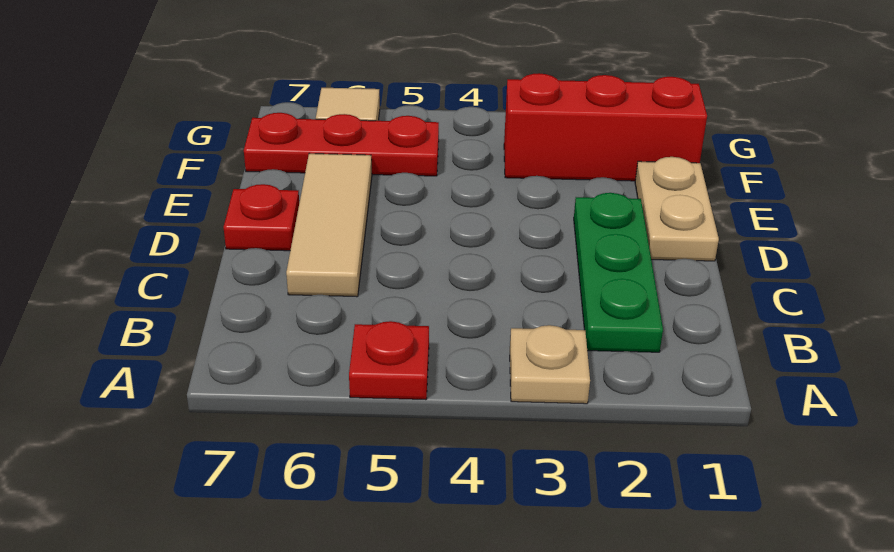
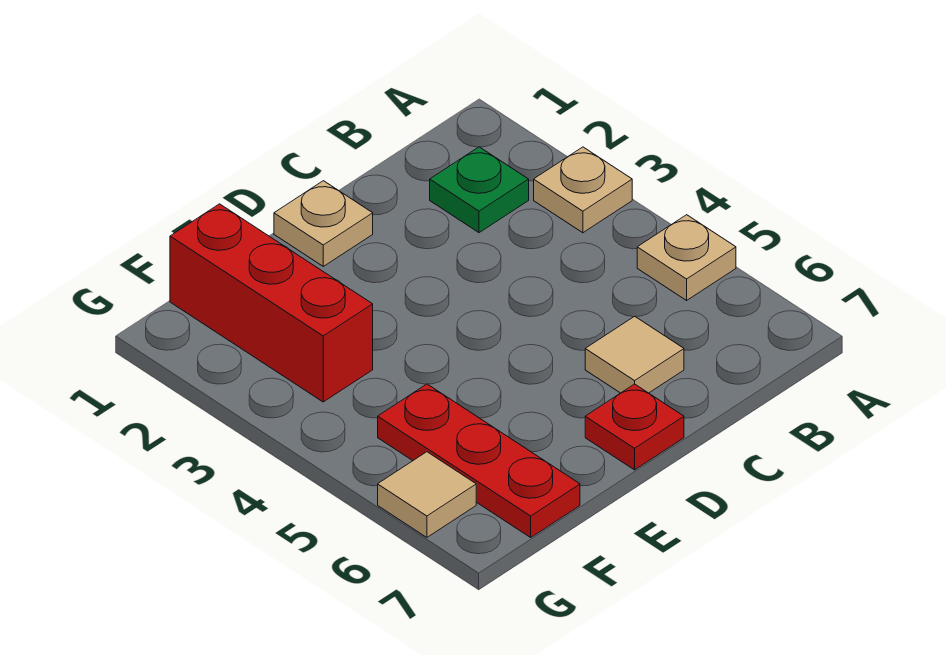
red plate A5 level 1 -> tan plate A5 level 1
green plate B2:D2 level 1 -> green plate B2 level 1
tan tile C6:E6 level 1 -> tan tile C6 level 1
tan plate D1:E1 level 1 -> tan plate D1 level 1

